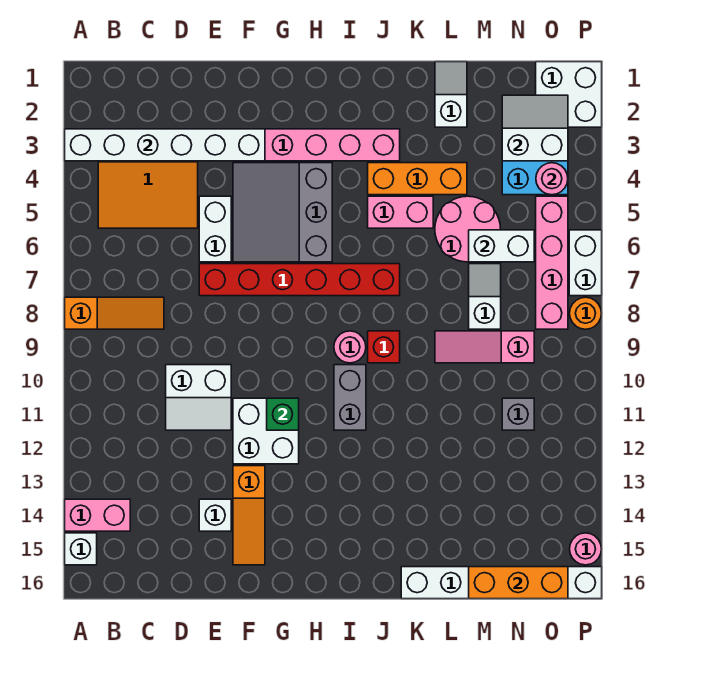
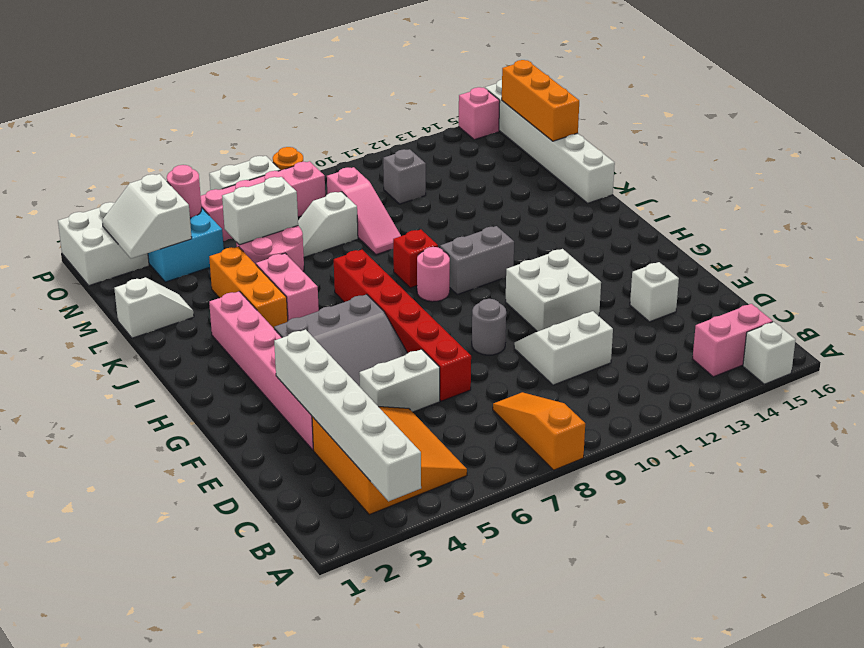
pink brick A14:B14 level 1 -> pink brick B14:B15 level 1
white slope D10:E11 level 1 top 10 -> white slope D10:E11 level 1 top D
none -> grey round brick F9 level 1
orange slope F13:F15 level 1 top 13 -> none
green brick G11 level 2 -> none
white slope L1:L2 level 1 top 2 -> white slope L1:L2 level 1 top 1
white brick M6:N6 level 2 -> white brick M5:M6 level 2
pink round brick P15 level 1 -> pink brick P15 level 1

